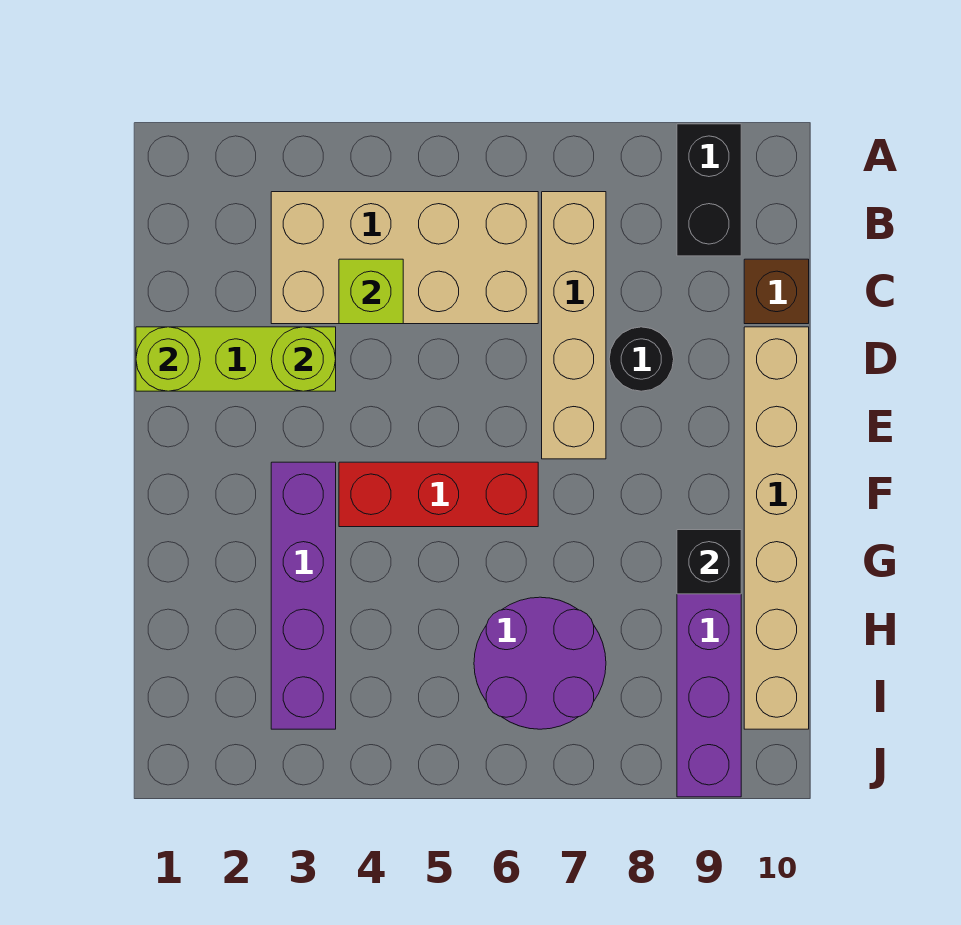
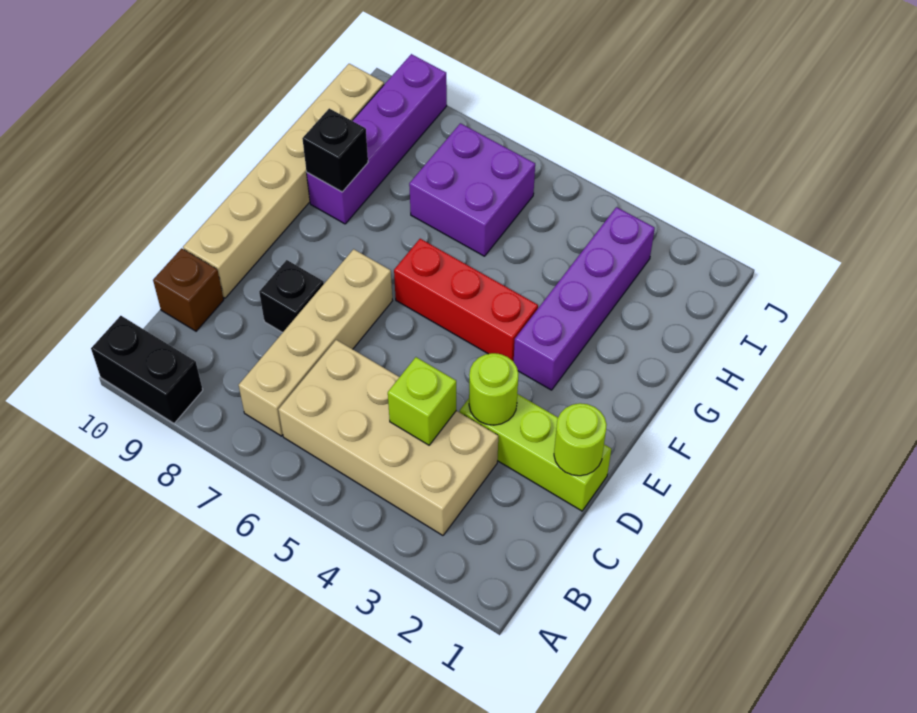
black brick A9:B9 level 1 -> black brick A9:A10 level 1
black round brick D8 level 1 -> black brick D8 level 1
purple round brick H6:I7 level 1 -> purple brick H6:I7 level 1

